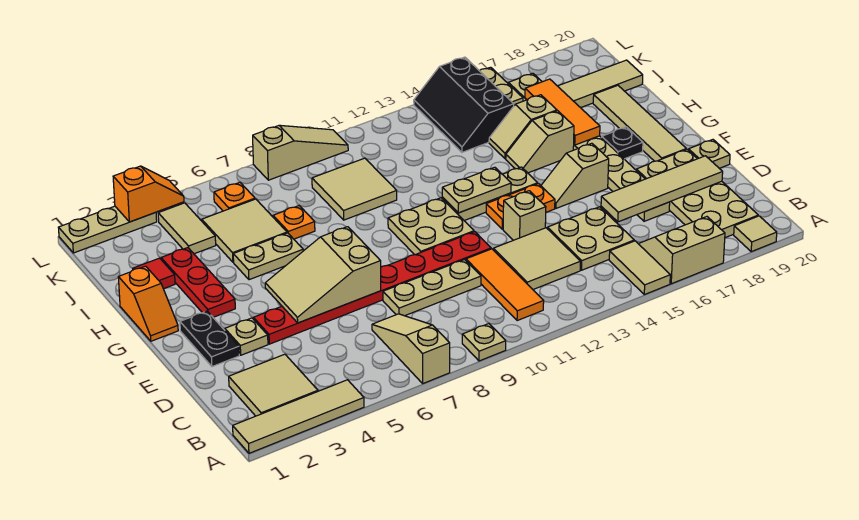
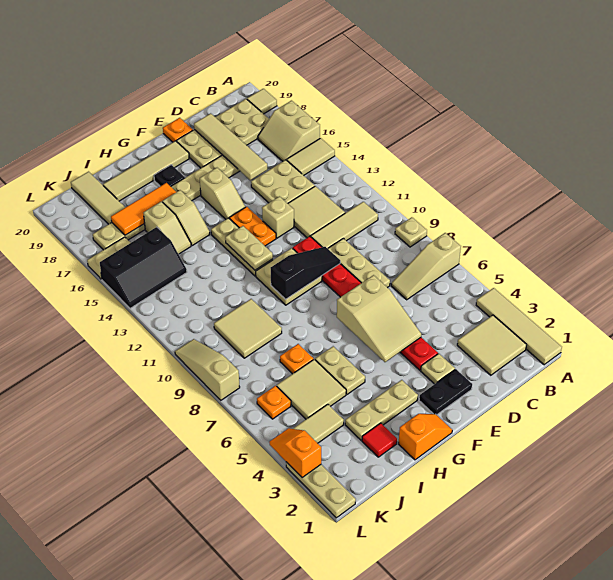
orange tile B11:D11 level 1 -> tan tile B11:D11 level 1
none -> black slope E10:G10 level 2 top G
tan plate E20 level 1 -> orange plate E20 level 1
red plate G3:I3 level 1 -> tan plate G3:I3 level 1

